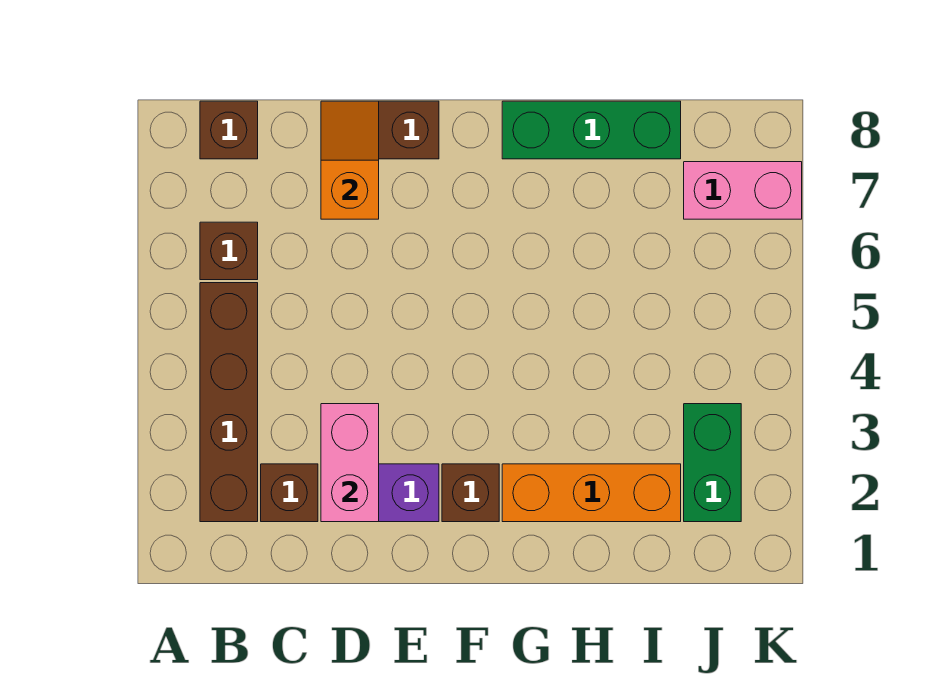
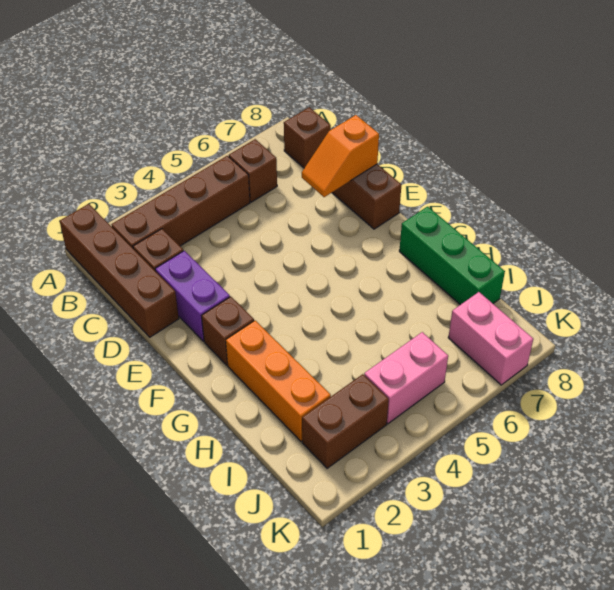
none -> brown brick A1:D1 level 1
pink brick D2:D3 level 2 -> pink brick J4:J5 level 1
orange slope D7:D8 level 2 top 7 -> orange slope D7:D8 level 2 top 8
green brick J2:J3 level 1 -> brown brick J2:J3 level 1

